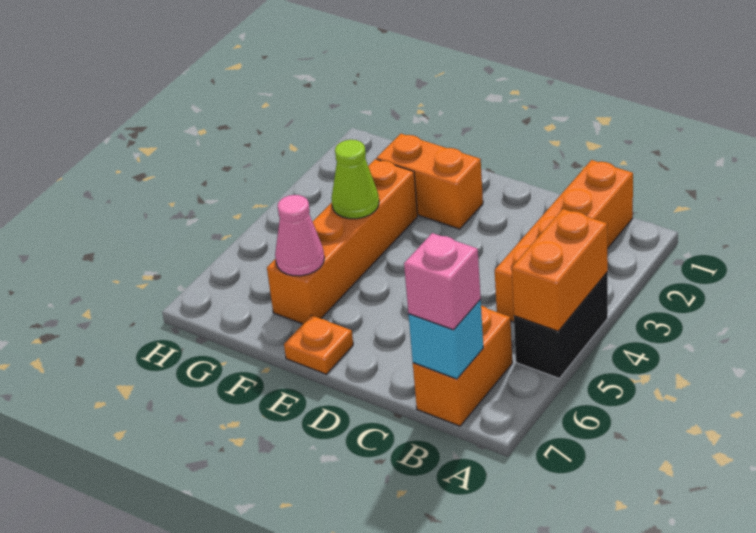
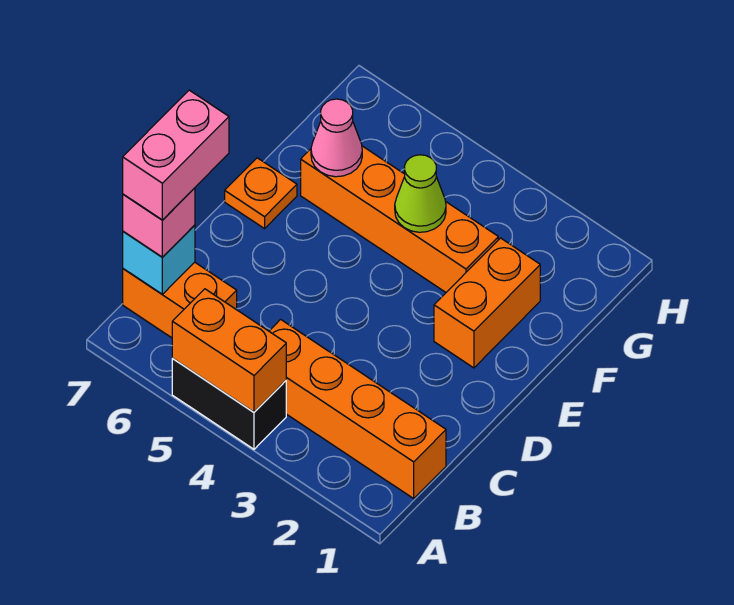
none -> pink brick B7:C7 level 4

